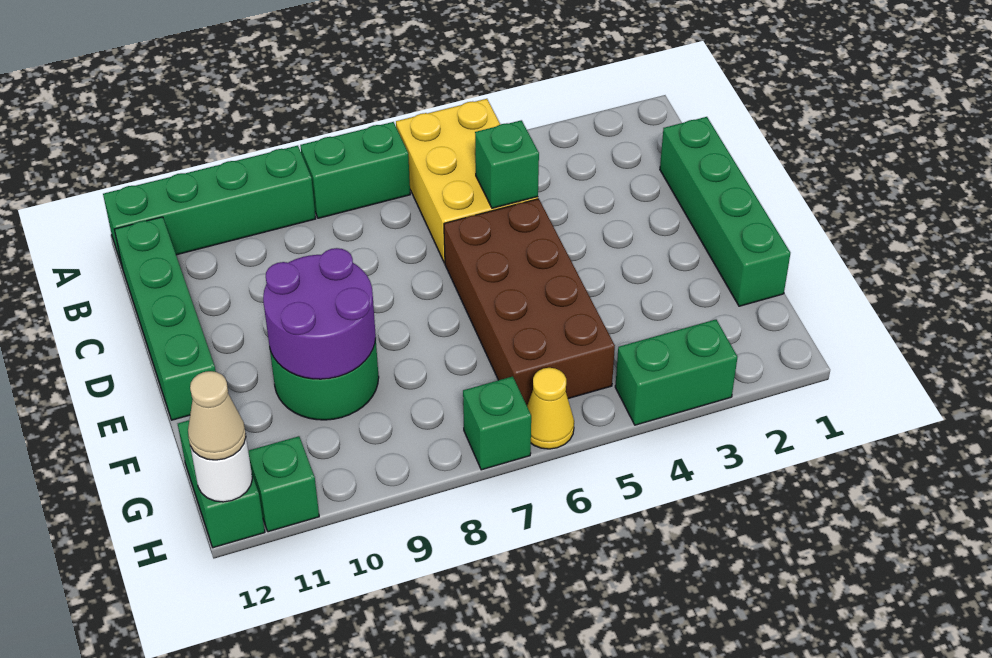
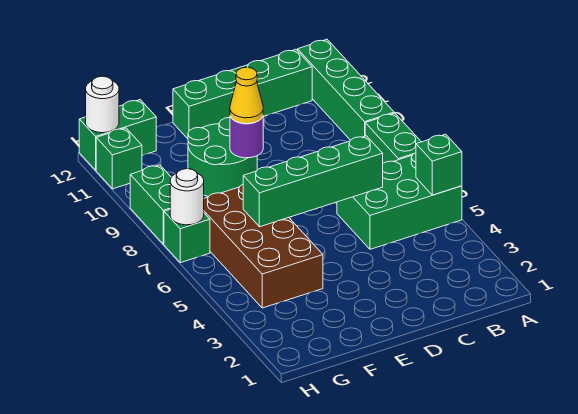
yellow brick A5:C6 level 1 -> green brick A5:C6 level 1
green brick C1:F1 level 1 -> green brick C6:F6 level 2
green brick C5 level 2 -> green brick A5 level 2
brown brick D5:G6 level 1 -> brown brick F4:G7 level 1
purple round brick E9:F10 level 2 -> purple round brick E9 level 2
green brick H3:H4 level 1 -> green brick H8:H9 level 1
yellow cone H6 level 1 -> yellow cone E9 level 3
none -> white round brick H7 level 2
tan cone H12 level 3 -> none

